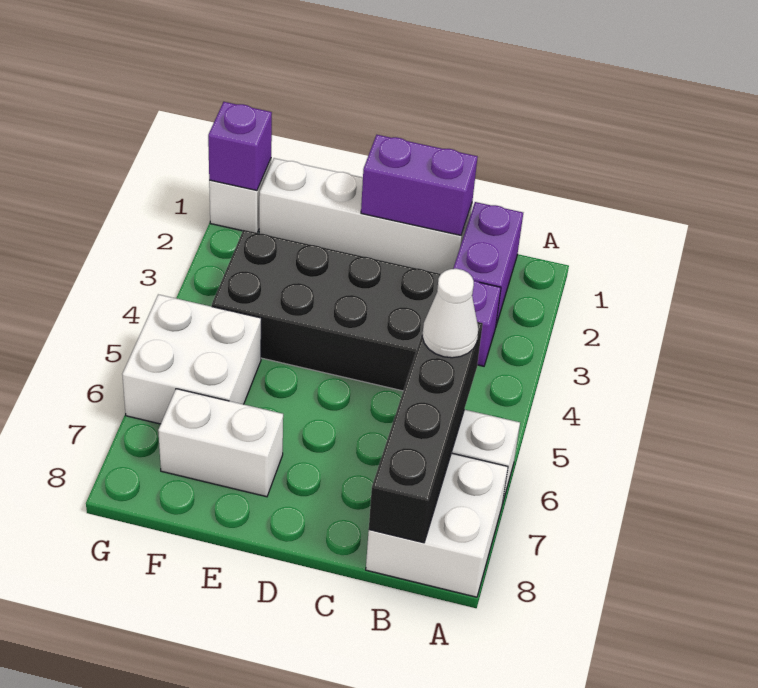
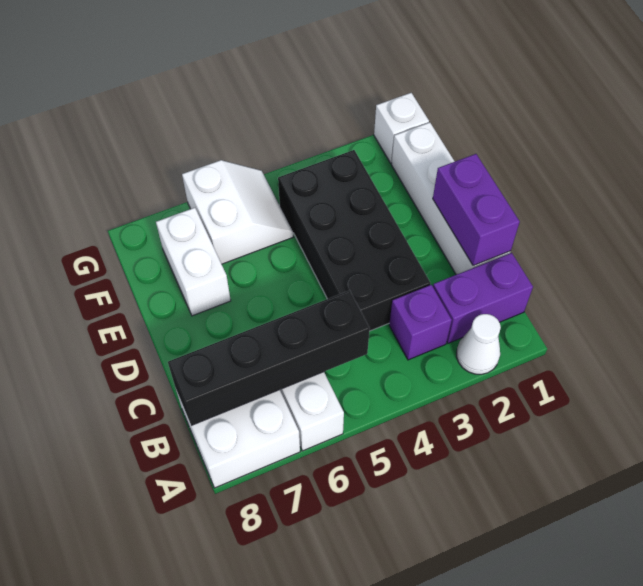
white cone B5 level 3 -> white cone A2 level 1
white brick F5:G6 level 1 -> white slope F5:G6 level 1 top 6
purple brick G1 level 2 -> none

